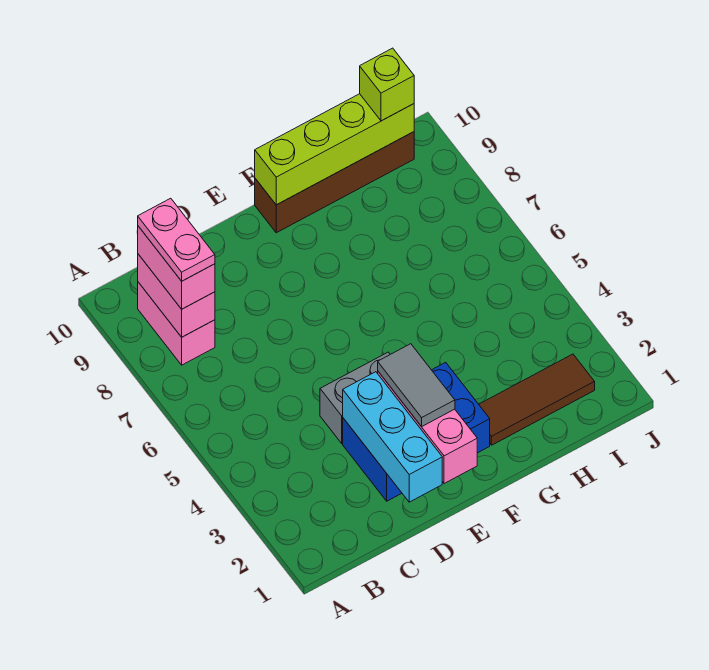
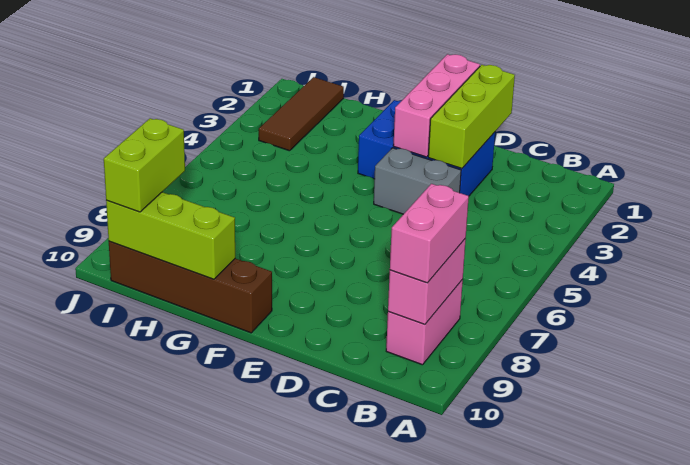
pink plate B8:B9 level 4 -> none
cyan brick D1:D3 level 2 -> lime brick D1:D3 level 2
grey tile E2:E3 level 3 -> none
lime brick F10:I10 level 2 -> lime brick G10:I10 level 2
brown tile G2:I2 level 1 -> brown tile I1:I3 level 1
lime brick I10 level 3 -> lime brick I9:I10 level 3

